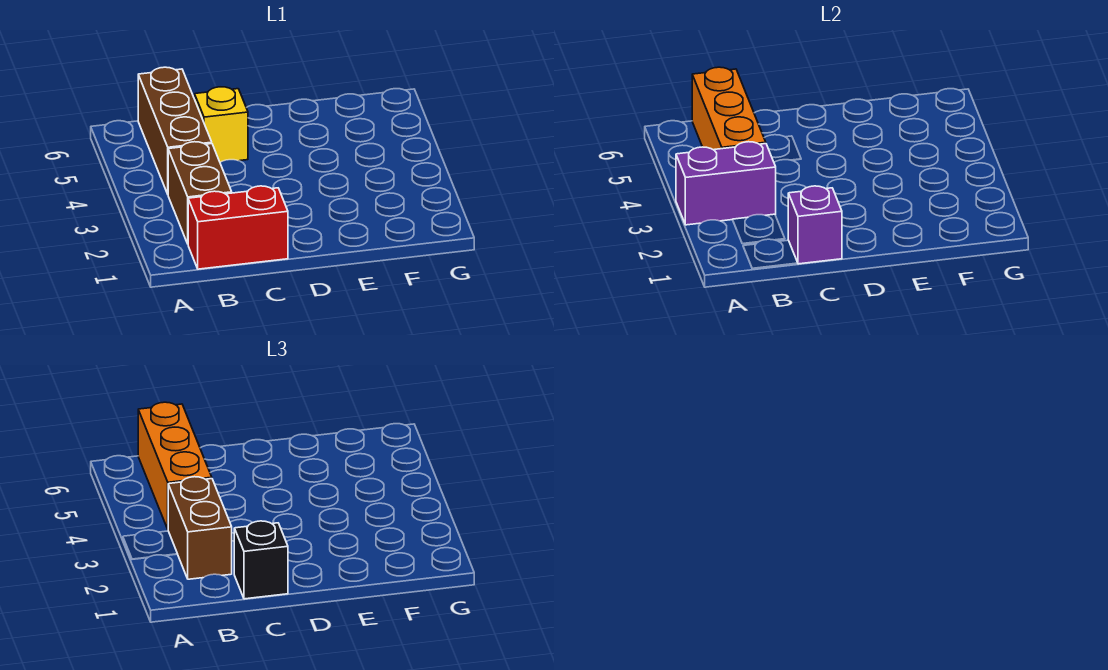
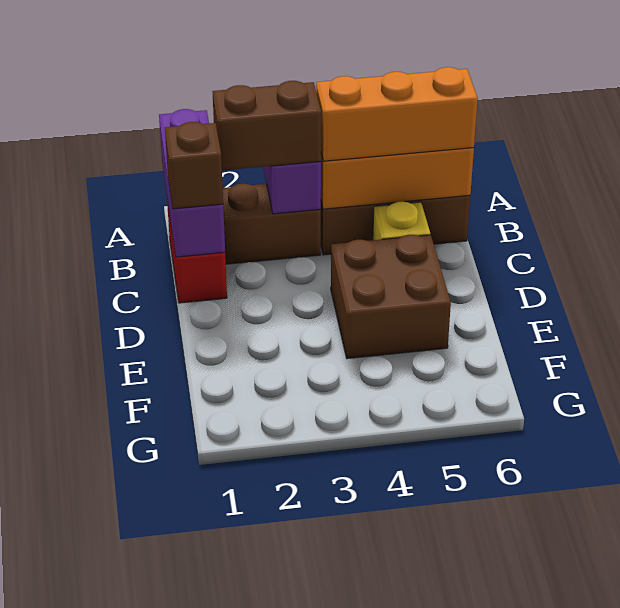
purple brick C1 level 2 -> purple brick A1:C1 level 2
black brick C1 level 3 -> brown brick C1 level 3
none -> brown brick D4:E5 level 1

